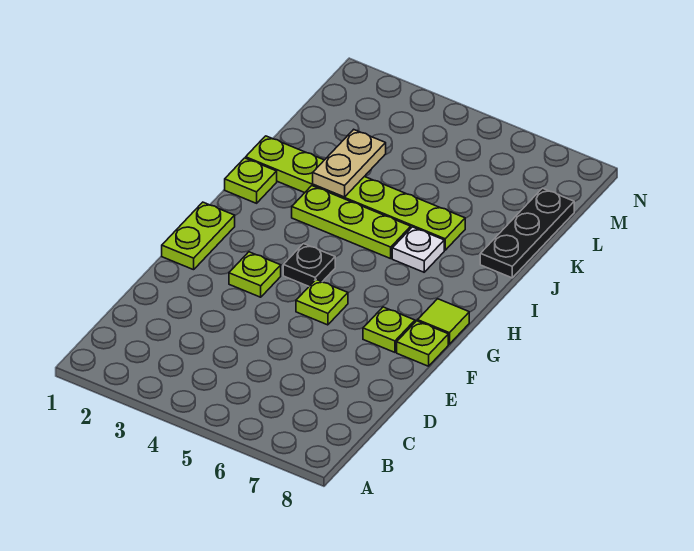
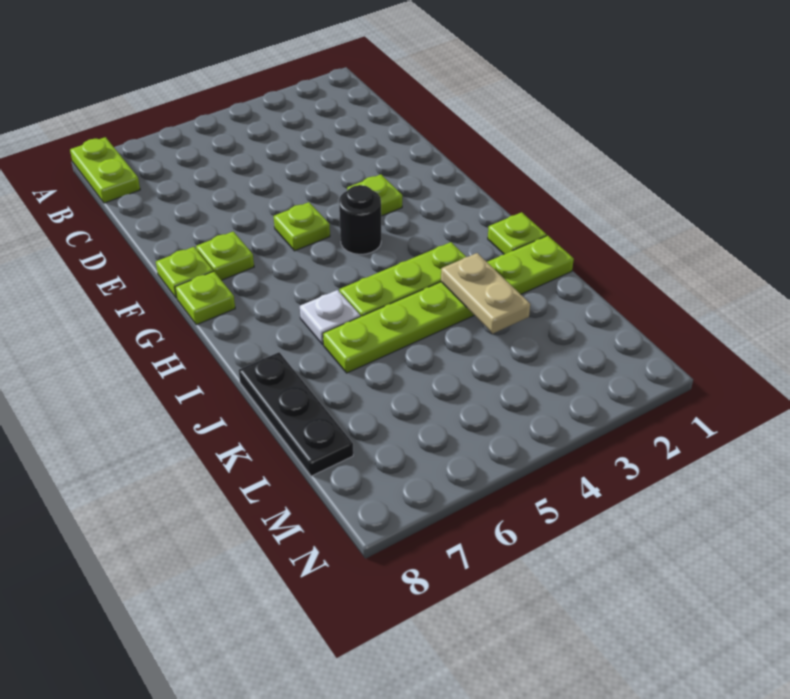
lime plate F1:G1 level 1 -> lime plate A8:B8 level 1
black plate G4 level 1 -> black round brick G4 level 1
lime tile G8 level 1 -> lime plate G8 level 1

